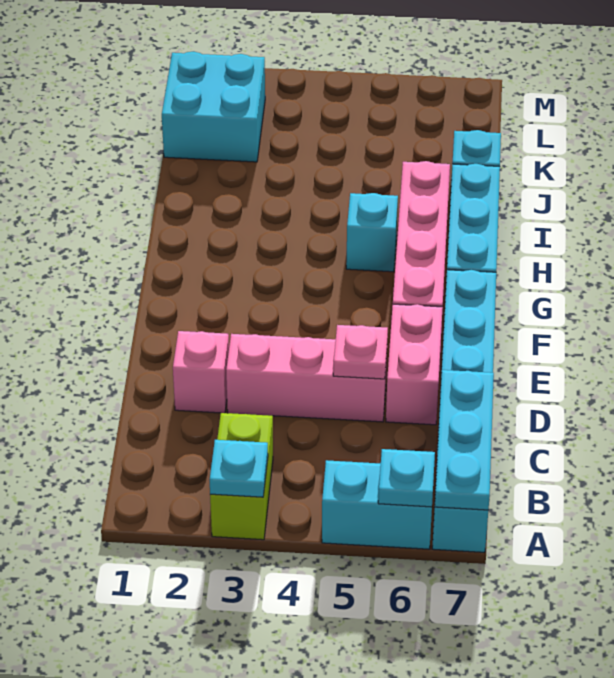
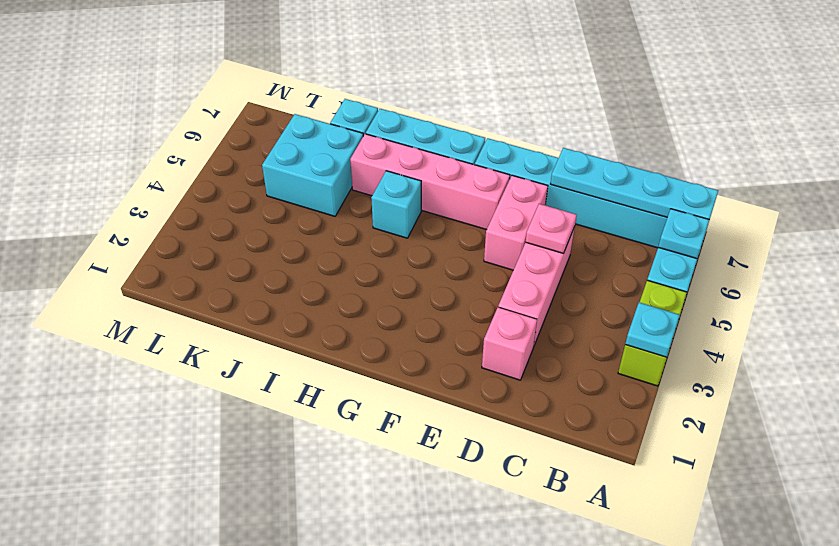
lime brick A3:B3 level 1 -> lime brick A3:A4 level 1
cyan plate A7:C7 level 2 -> cyan plate A7:D7 level 2
pink brick D6:E6 level 1 -> pink brick E5:E6 level 1
cyan brick K1:L2 level 1 -> cyan brick J5:K6 level 1

